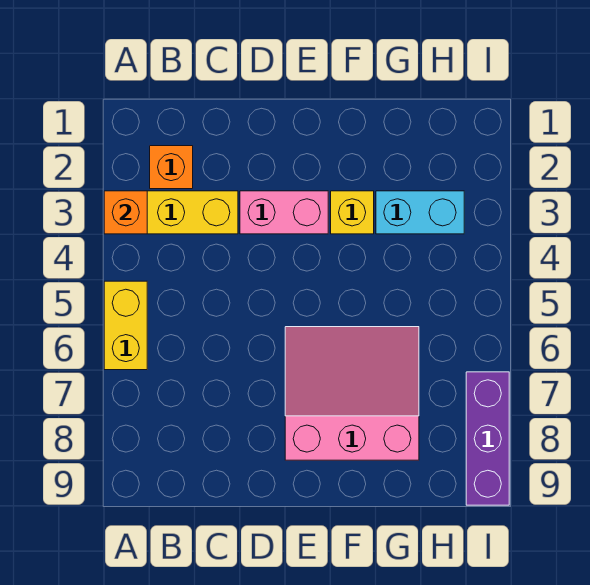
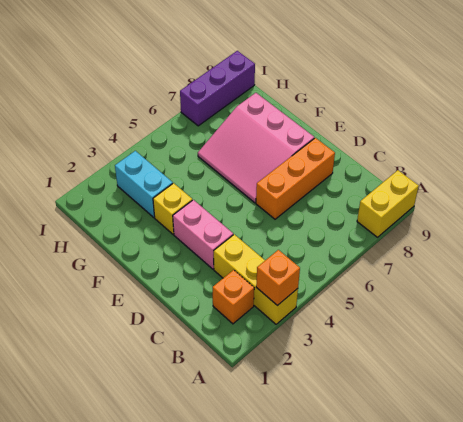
yellow brick A5:A6 level 1 -> yellow brick A8:A9 level 1
none -> orange brick D6:D8 level 1

